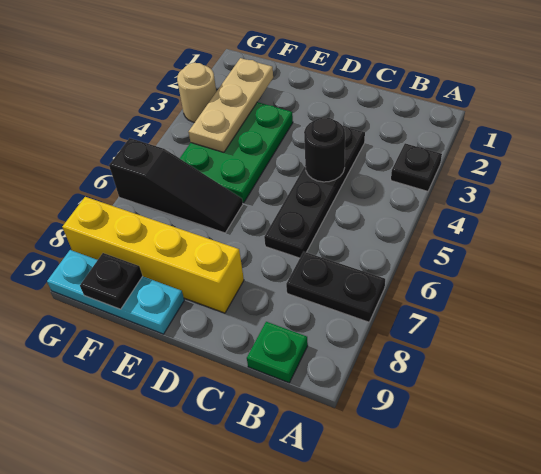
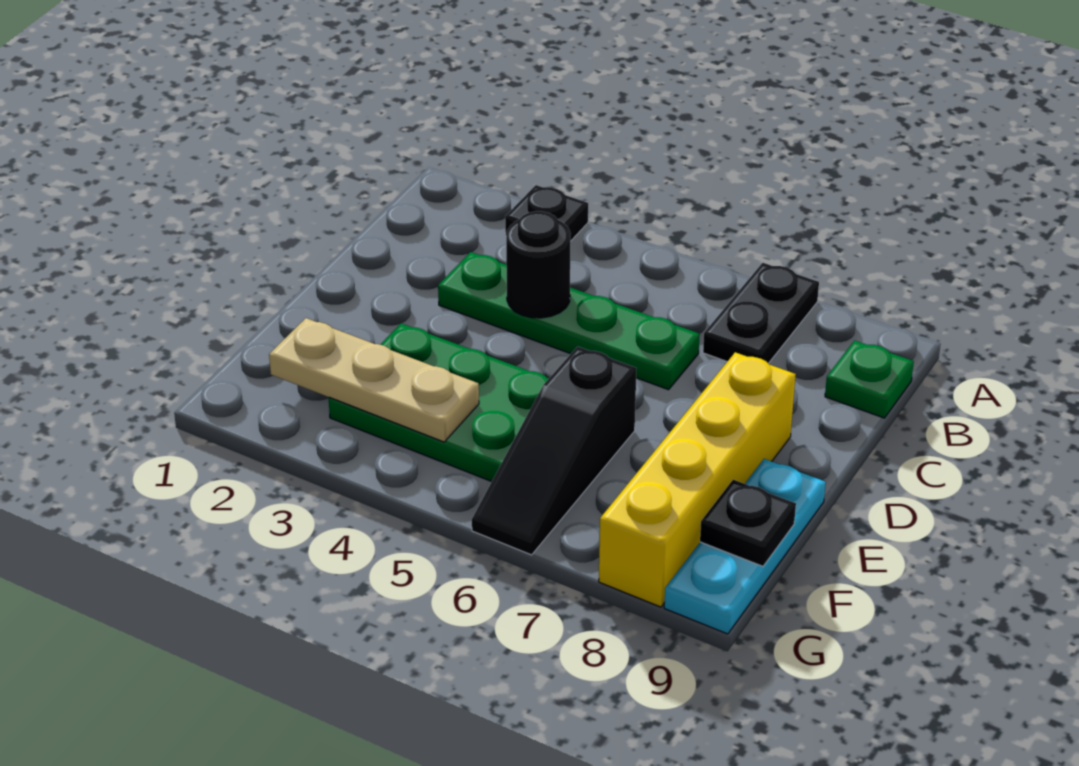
black plate C3:C6 level 1 -> green plate C3:C6 level 1
black slope E6:G6 level 1 top G -> black slope E6:G6 level 1 top E
tan round brick G3 level 1 -> none

